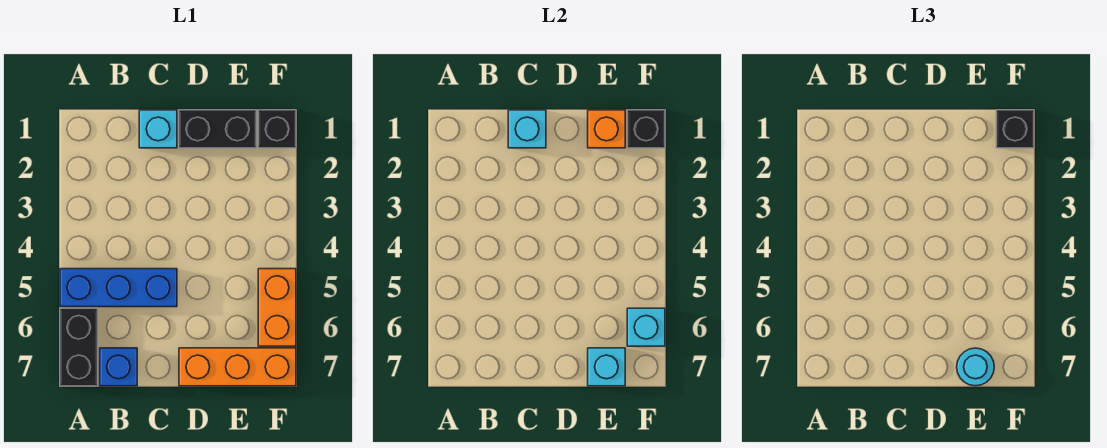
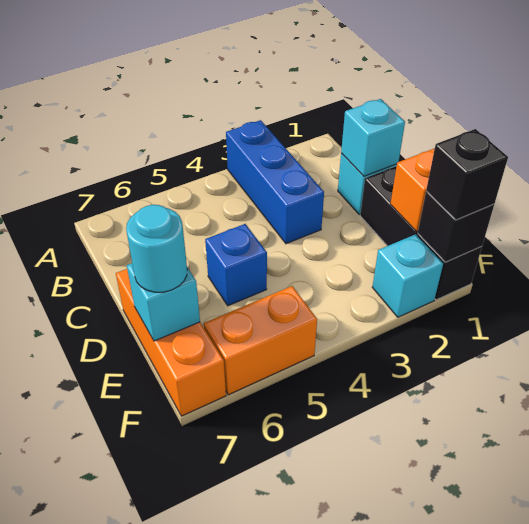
blue brick A5:C5 level 1 -> blue brick A3:C3 level 1
black brick A6:A7 level 1 -> none
blue brick B7 level 1 -> blue brick D5 level 1
cyan brick F6 level 2 -> cyan brick F2 level 1

